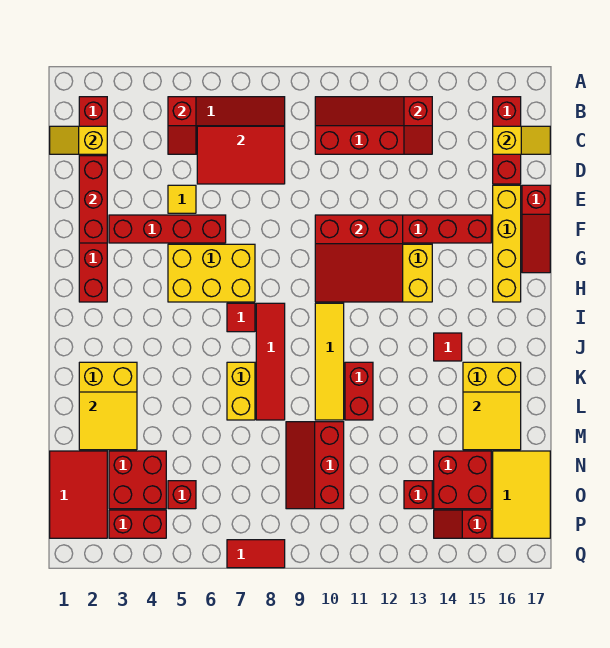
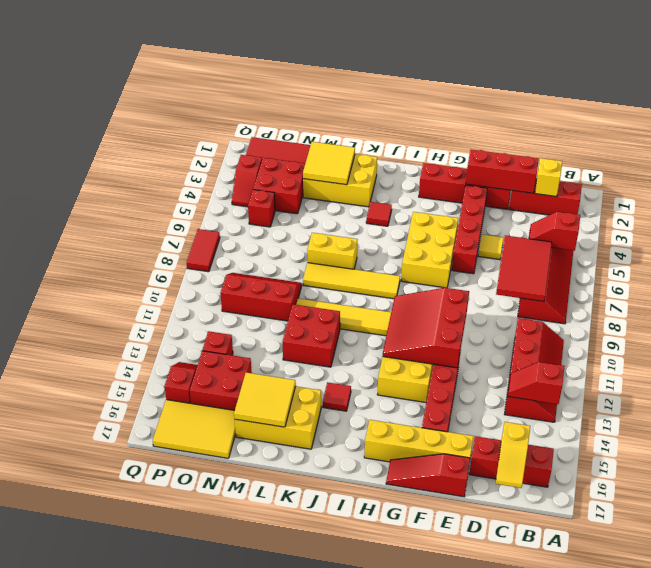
red tile I7 level 1 -> red tile J4 level 1
red tile I8:L8 level 1 -> yellow tile I8:L8 level 1
red brick K11:L11 level 1 -> red brick K11:L12 level 1
red brick P3:P4 level 1 -> red slope P3:P4 level 1 top 3

